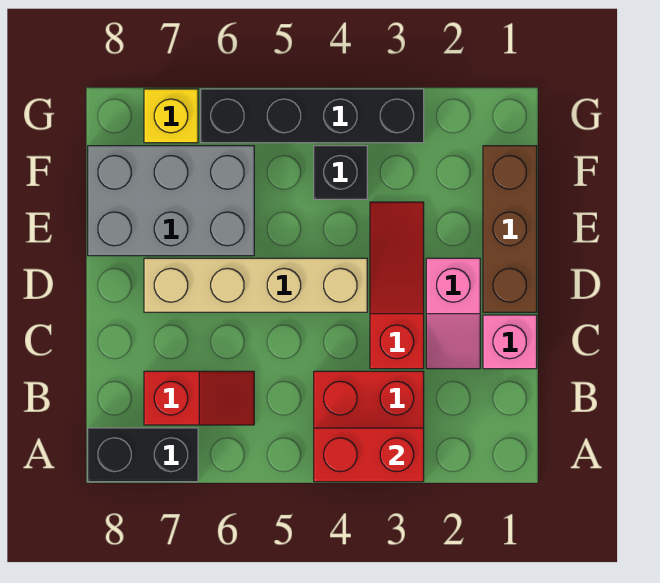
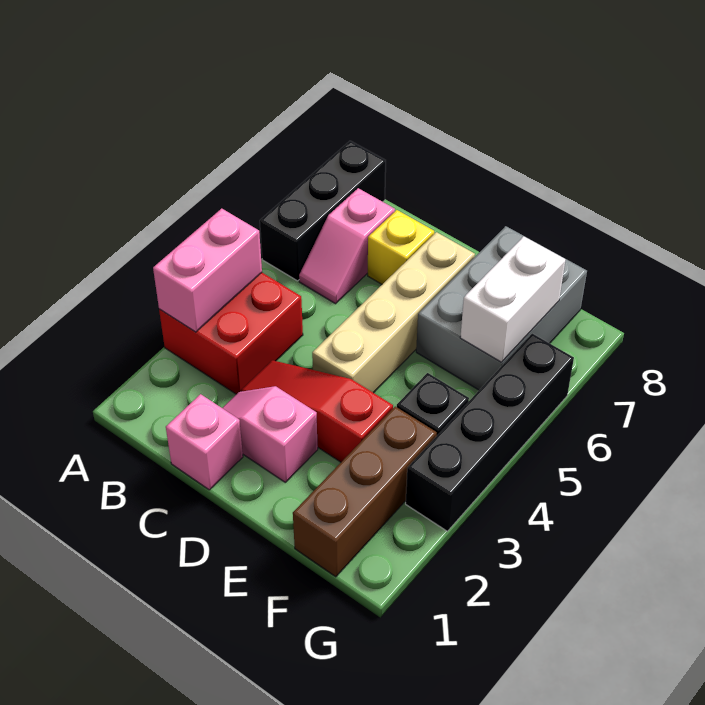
red brick A3:A4 level 2 -> pink brick A3:A4 level 2
black brick A7:A8 level 1 -> black brick A6:A8 level 1
red slope B6:B7 level 1 top 7 -> pink slope B6:B7 level 1 top 7
red slope C3:E3 level 1 top C -> red slope C3:E3 level 1 top E
brown brick D1:F1 level 1 -> brown brick F1:F3 level 1
none -> white brick F6:F7 level 2
yellow brick G7 level 1 -> yellow brick C7 level 1

